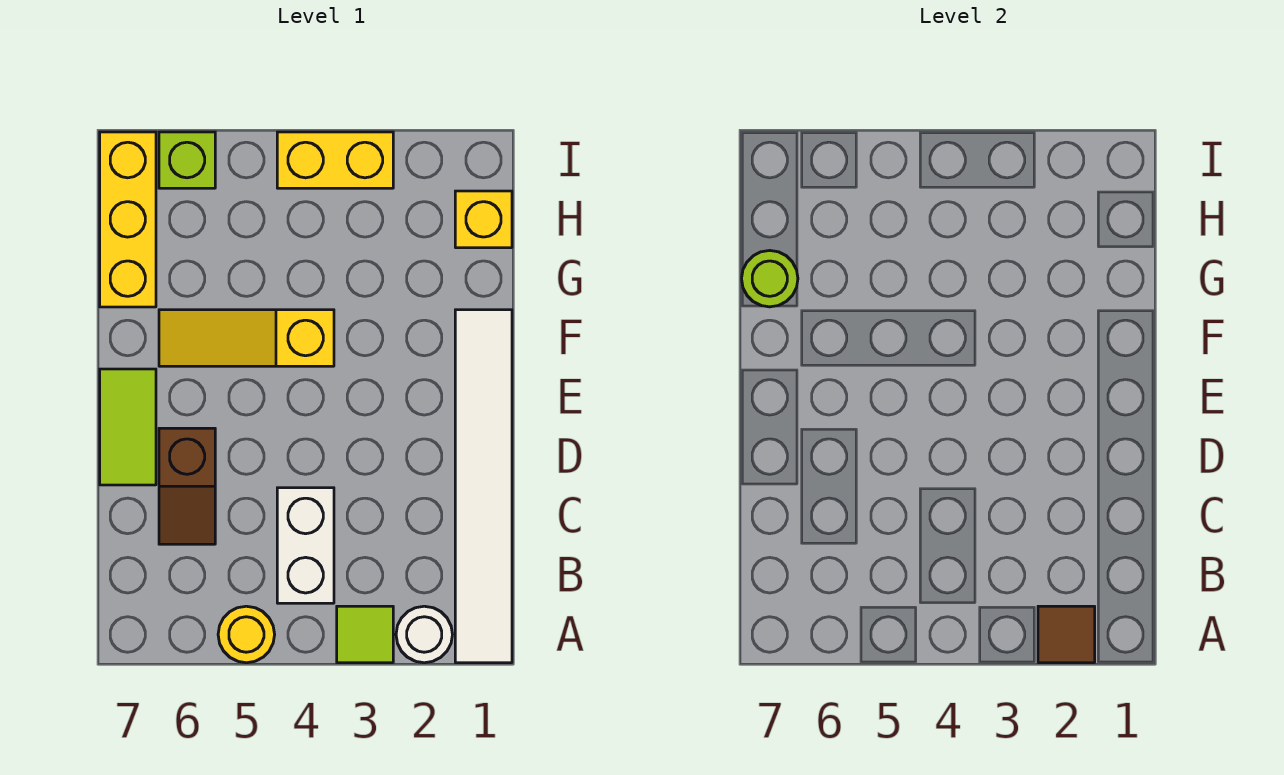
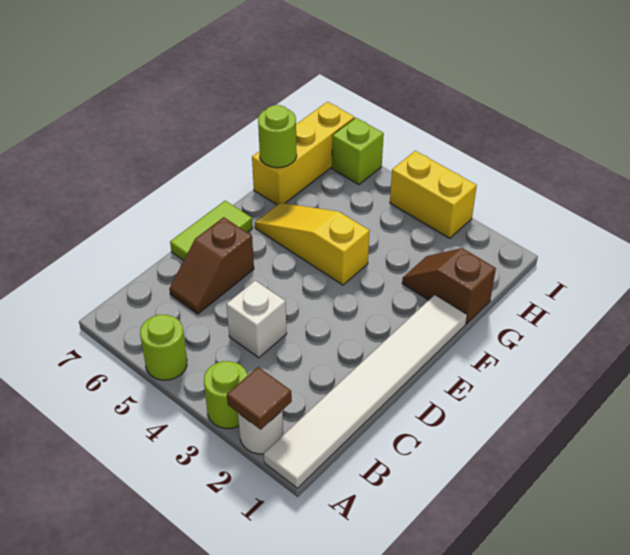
lime tile A3 level 1 -> lime round brick A3 level 1
yellow round brick A5 level 1 -> lime round brick A5 level 1
white brick B4:C4 level 1 -> white brick C4 level 1
none -> brown slope G1:G2 level 1 top 1
yellow brick H1 level 1 -> none

